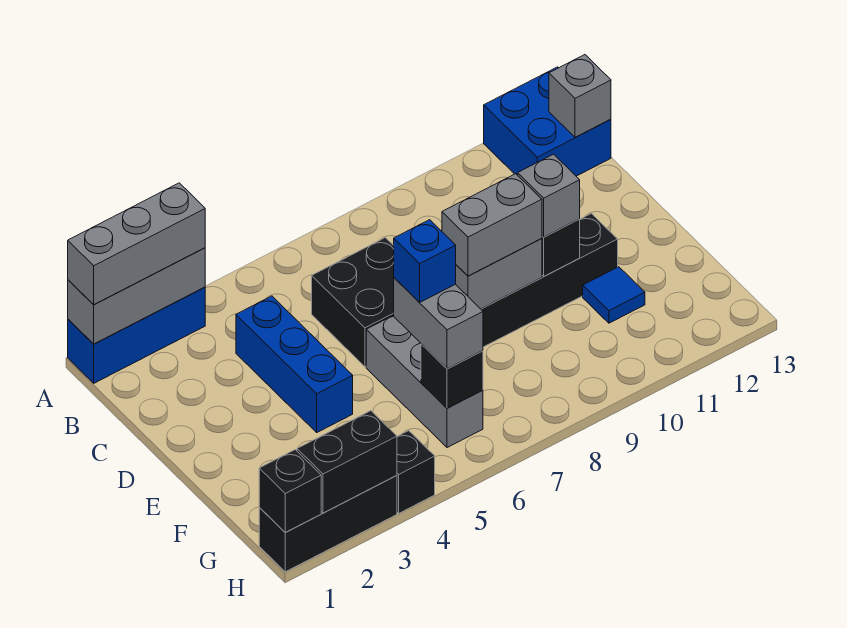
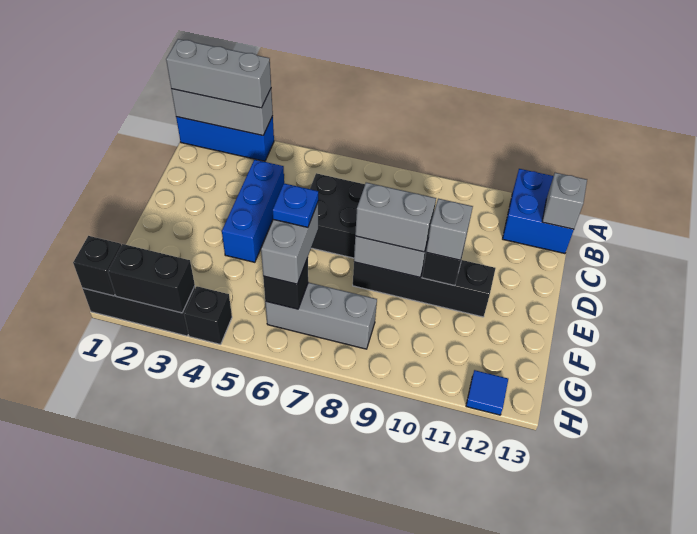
grey brick E6:G6 level 1 -> grey brick G6:G8 level 1
blue brick F6 level 4 -> blue plate F6 level 4
blue tile F11 level 1 -> blue tile H12 level 1

